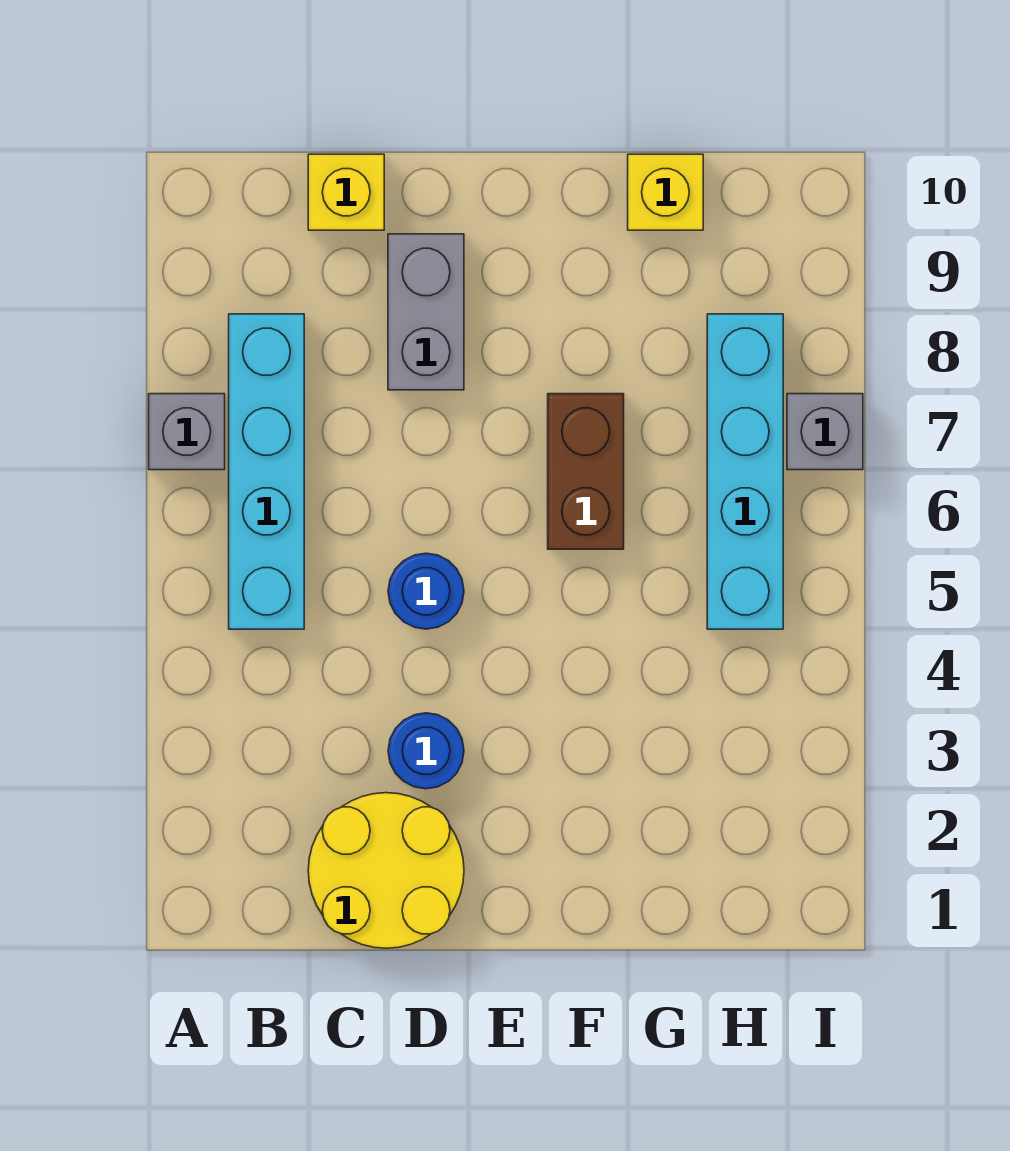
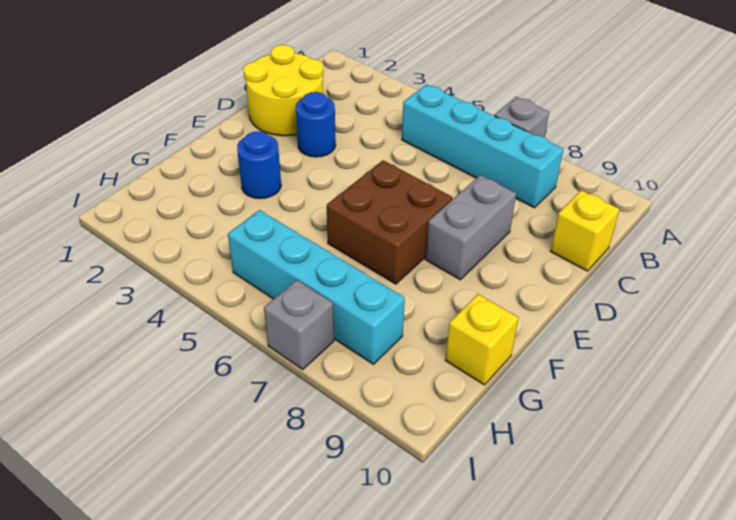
blue round brick D5 level 1 -> blue round brick F3 level 1
grey brick D8:D9 level 1 -> grey brick D8:E8 level 1
brown brick F6:F7 level 1 -> brown brick E6:F7 level 1

